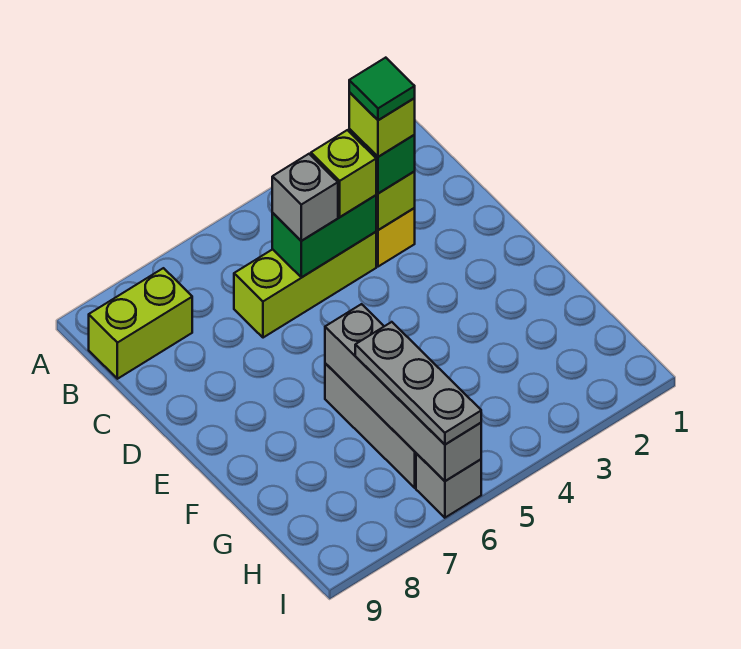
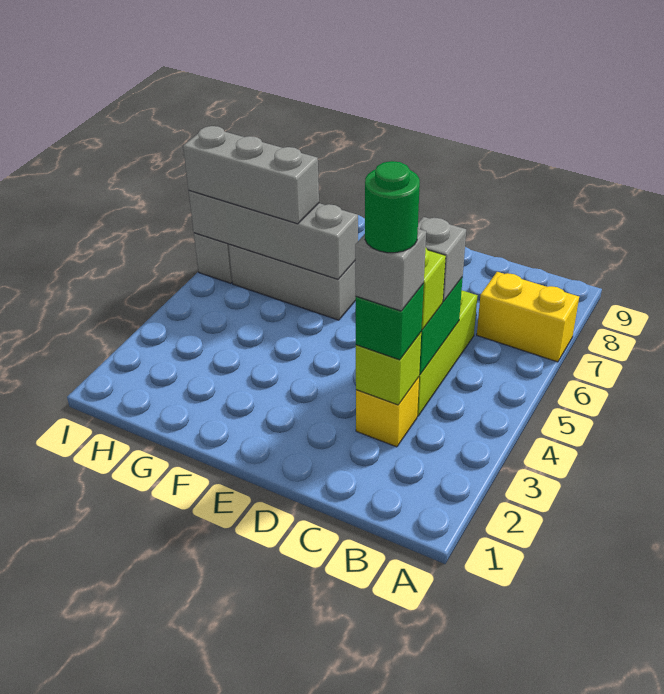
none -> yellow brick A7:B7 level 1
lime brick B8:B9 level 1 -> none
lime brick C3 level 4 -> grey brick C3 level 4
green tile C3 level 5 -> green round brick C3 level 5
grey plate G6:I6 level 3 -> grey brick G6:I6 level 3

